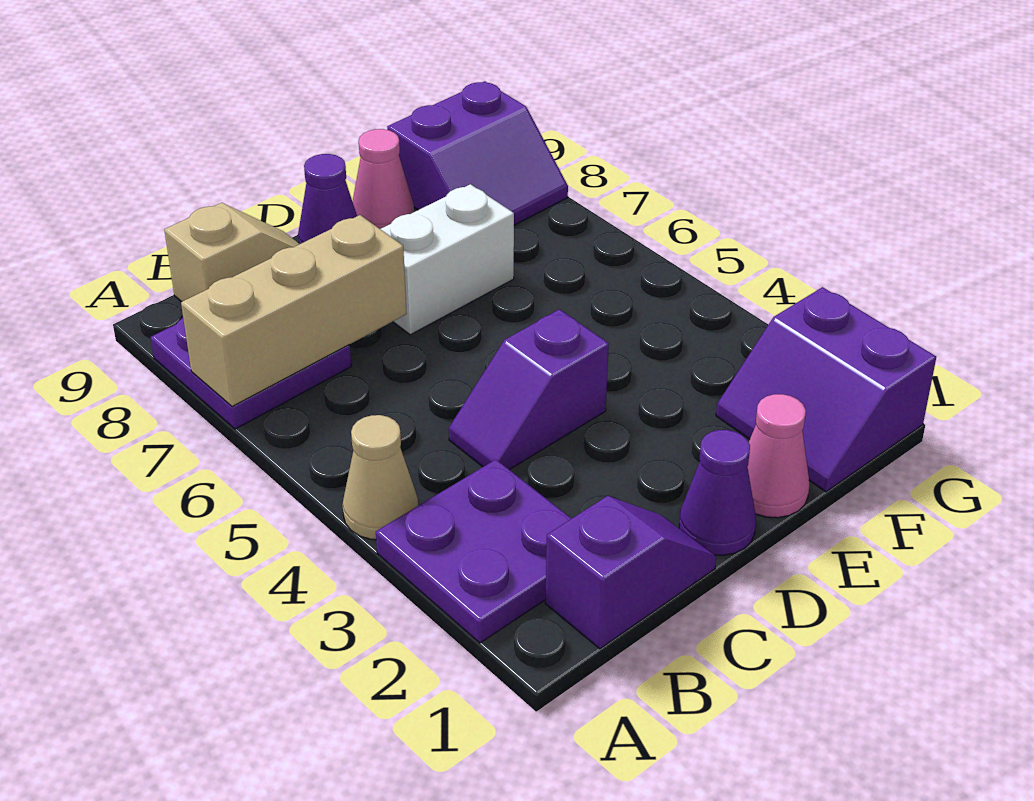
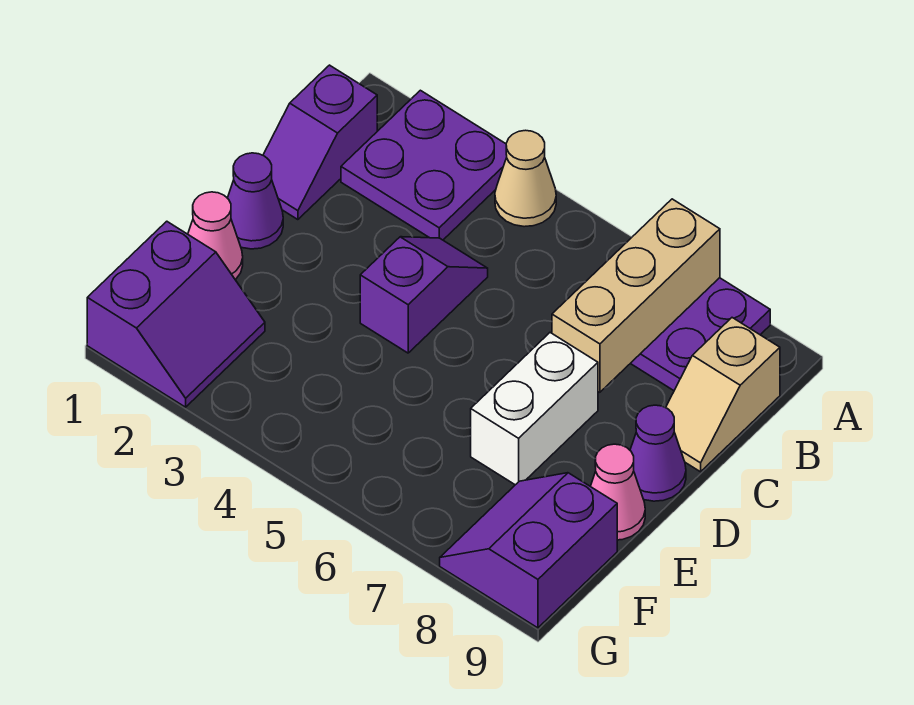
purple slope F1:G2 level 1 top G -> purple slope F1:G2 level 1 top 1

